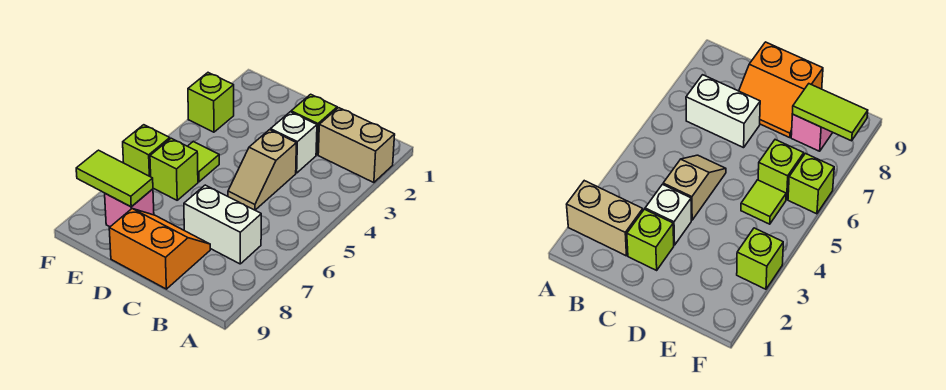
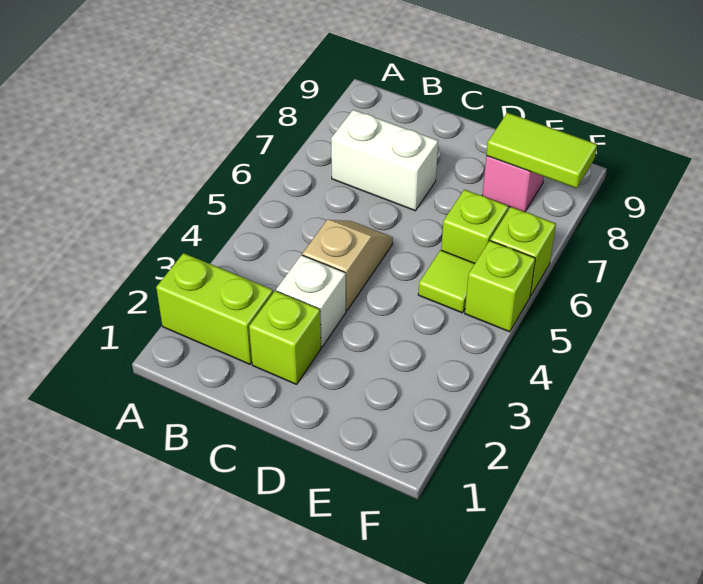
tan brick A2:B2 level 1 -> lime brick A2:B2 level 1
orange slope C8:D9 level 1 top 9 -> none
lime brick F3 level 1 -> lime brick F5 level 1

